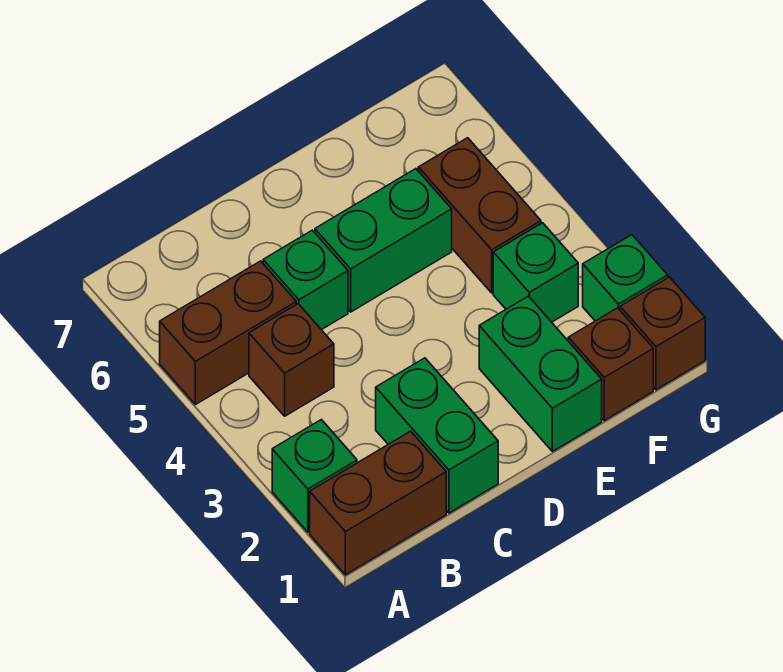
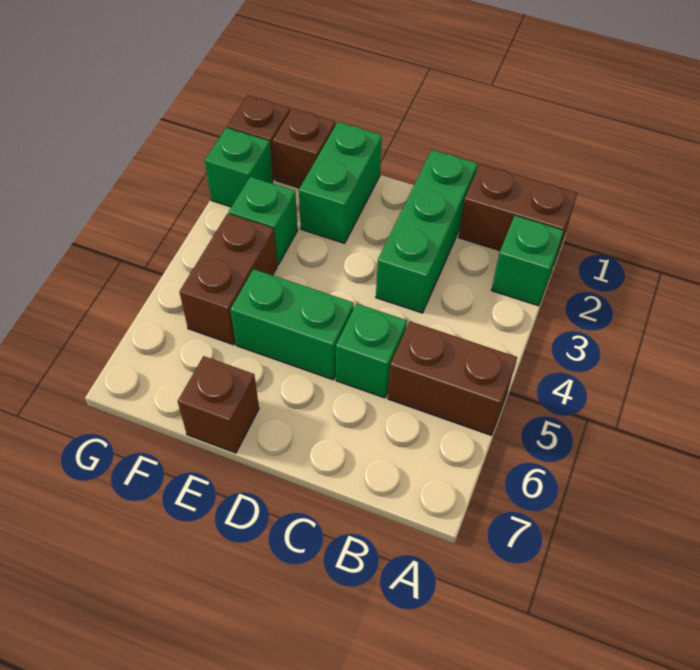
brown brick B4 level 1 -> brown brick E7 level 1
green brick C1:C2 level 1 -> green brick C1:C3 level 1

